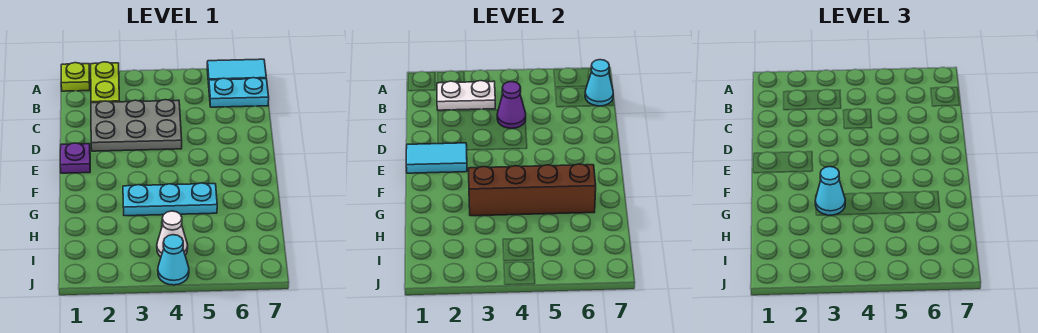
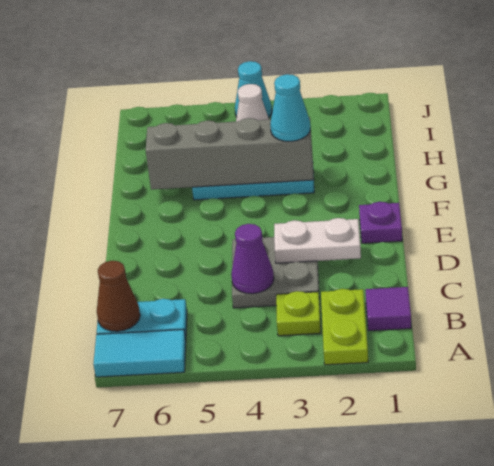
lime plate A1 level 1 -> lime plate B3 level 1
none -> purple tile B1 level 1
white plate B2:B3 level 2 -> white plate D2:D3 level 2
cyan cone B7 level 2 -> brown cone B7 level 2
grey plate C2:D4 level 1 -> grey plate C3:D4 level 1
cyan tile E1:E2 level 2 -> none
brown brick G3:G6 level 2 -> grey brick G3:G6 level 2

